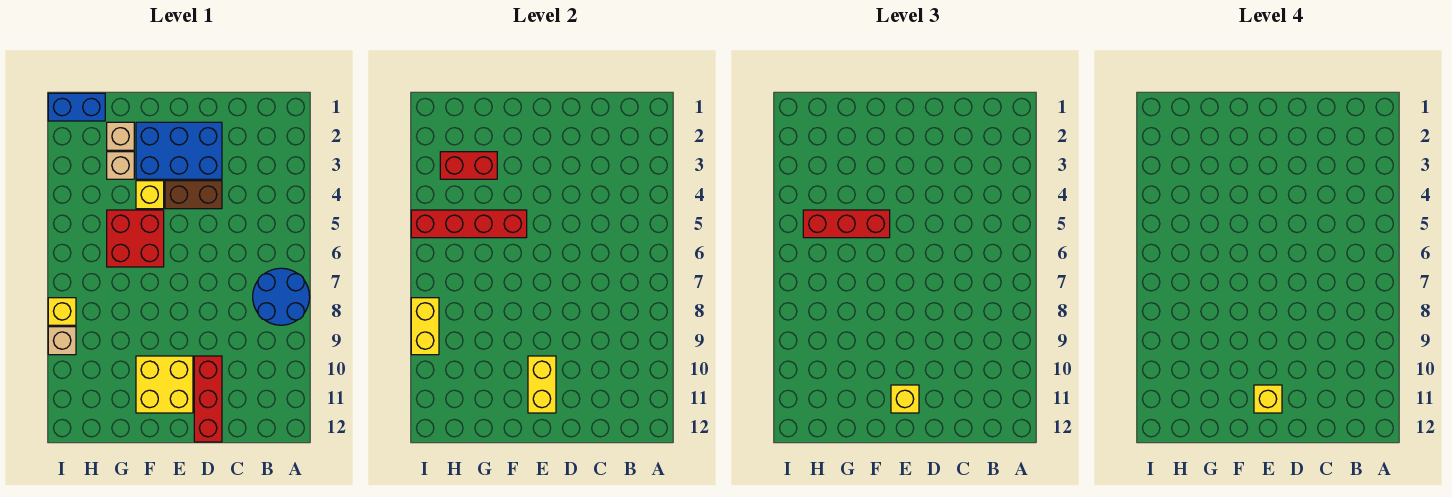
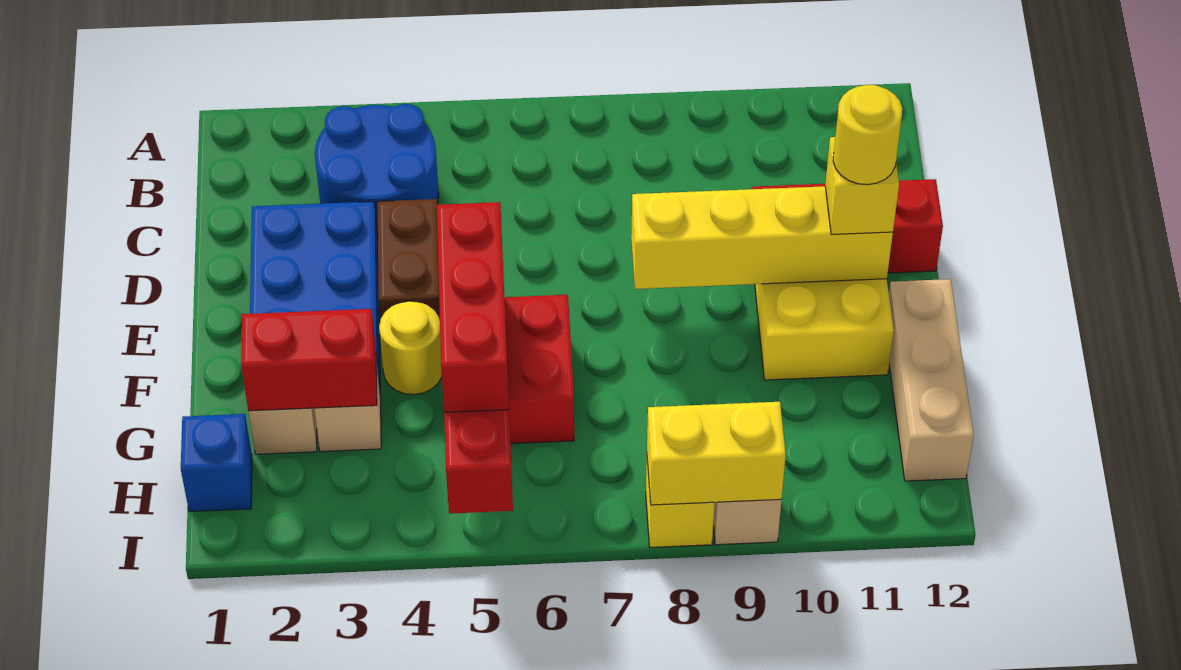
blue round brick A7:B8 level 1 -> blue round brick B3:C4 level 1
yellow brick E10:E11 level 2 -> yellow brick E8:E11 level 2
yellow brick E11 level 4 -> yellow round brick E11 level 4
yellow brick F4 level 1 -> yellow round brick F4 level 1
none -> tan brick F12:H12 level 1
red brick G3:H3 level 2 -> red brick G2:G3 level 2
blue brick H1:I1 level 1 -> blue brick H1 level 1

